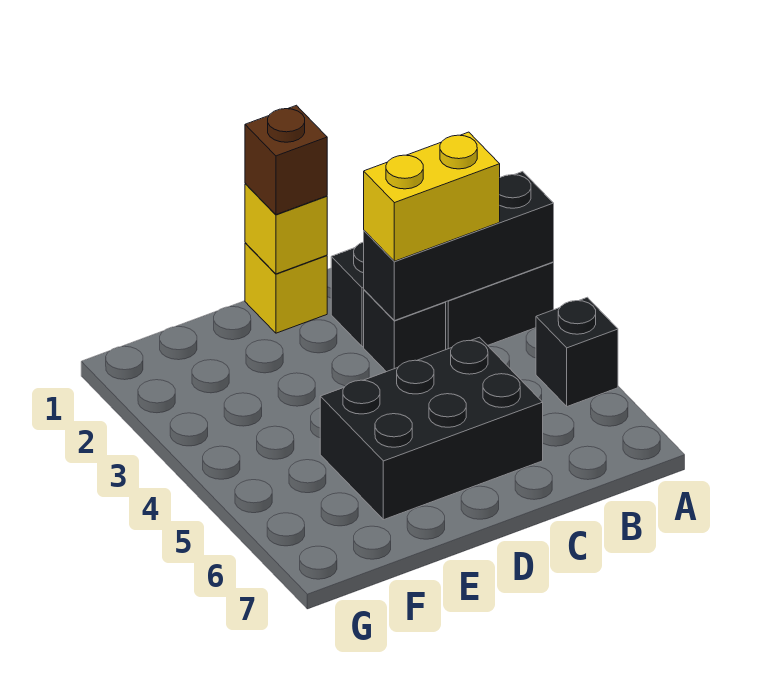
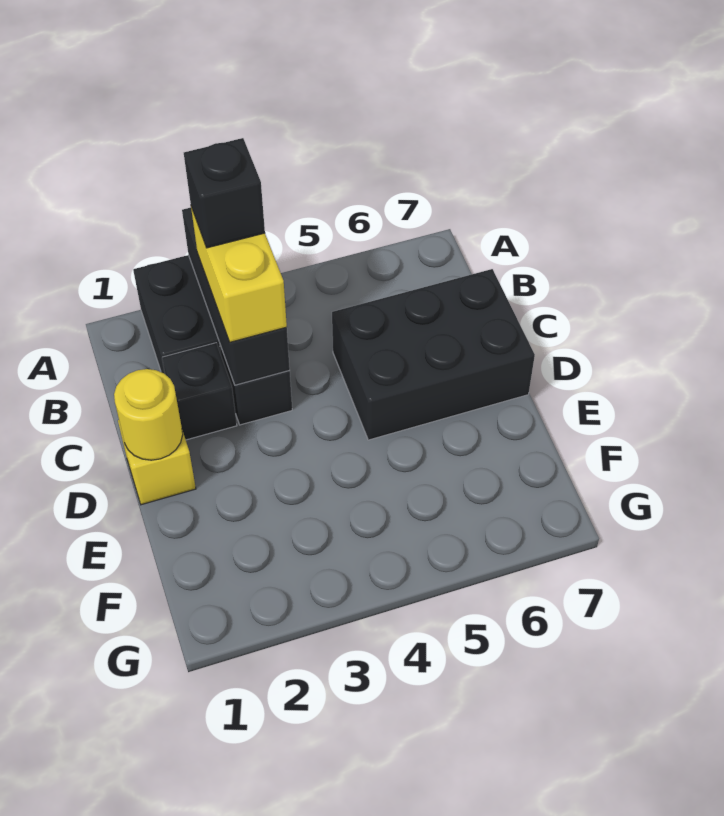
black brick A5 level 1 -> black brick B3 level 4
black brick C5:E6 level 1 -> black brick C5:D7 level 1
yellow brick D1 level 2 -> yellow round brick D1 level 2
brown brick D1 level 3 -> none

